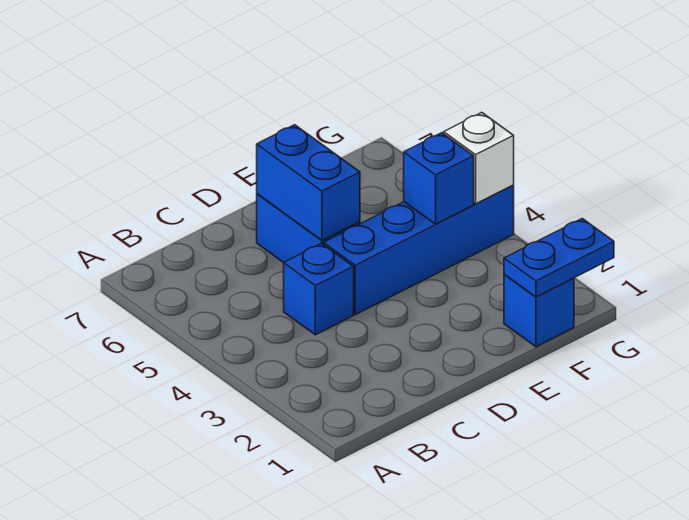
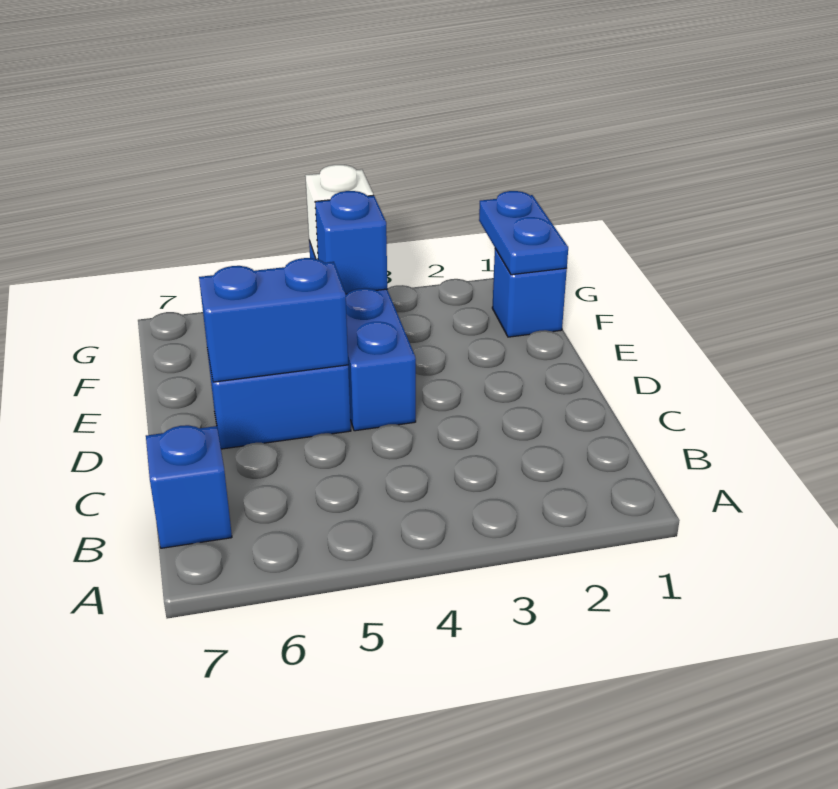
blue brick C4 level 1 -> blue brick B7 level 1

